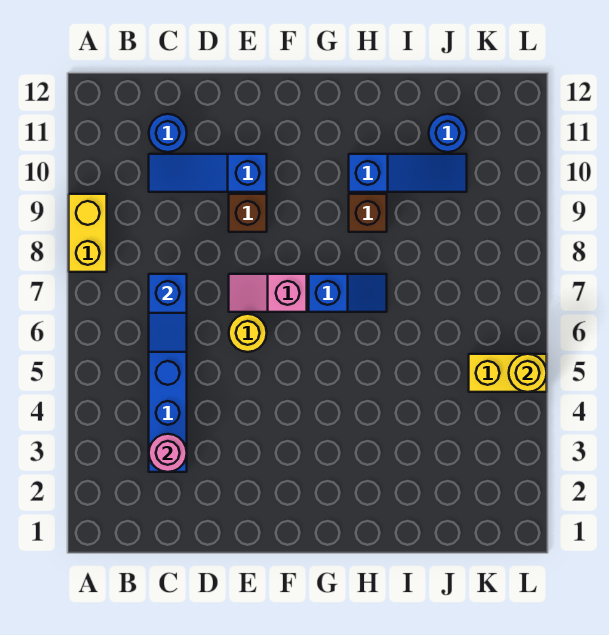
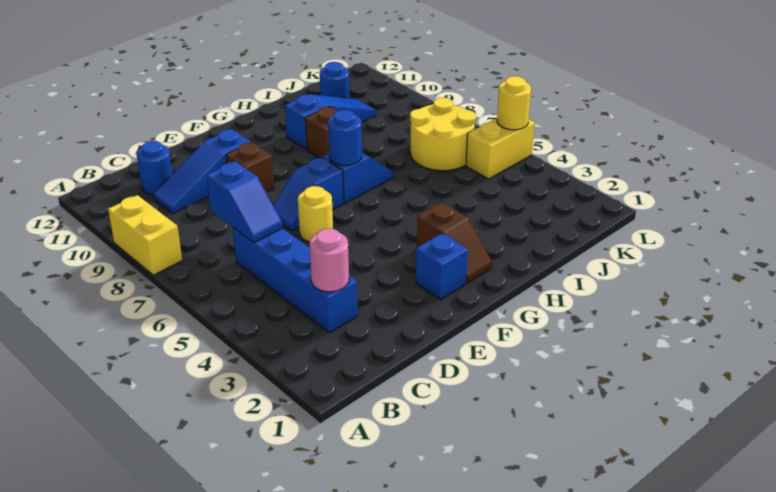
pink slope E7:F7 level 1 top F -> blue slope E7:F7 level 1 top F
none -> blue brick F2 level 1
none -> brown slope G2:G3 level 1 top 3
none -> blue round brick G7 level 2
none -> yellow round brick J6:K7 level 1

